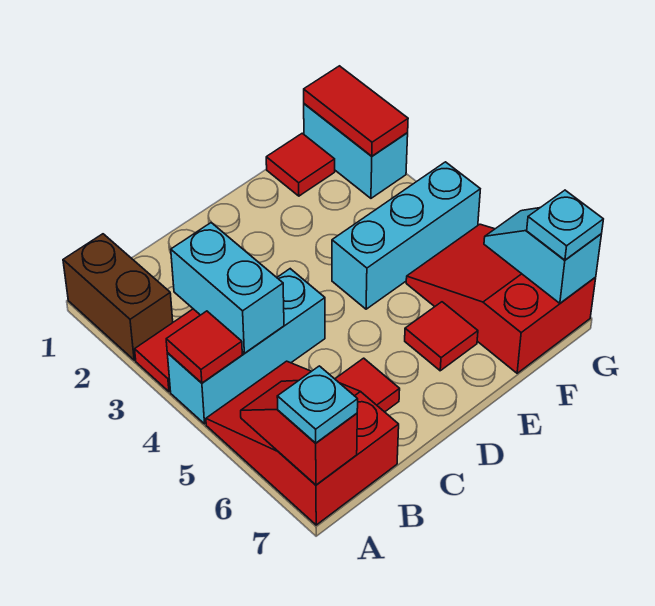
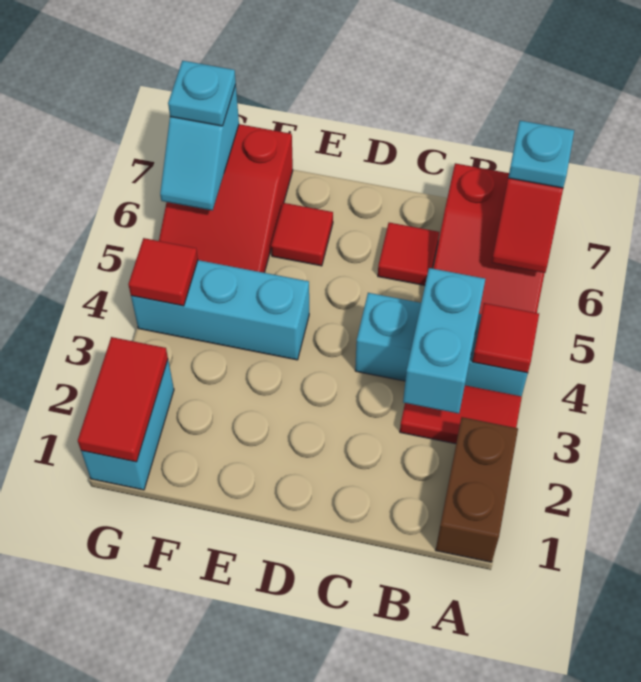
red tile F1 level 1 -> red tile G4 level 2

